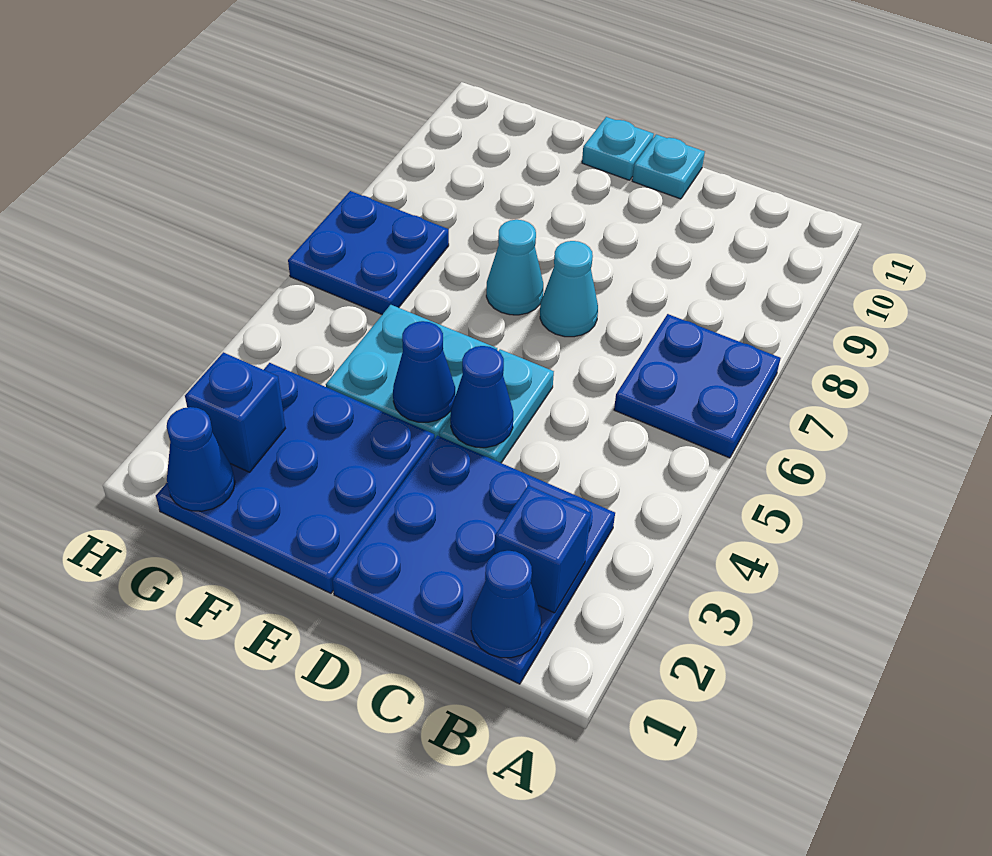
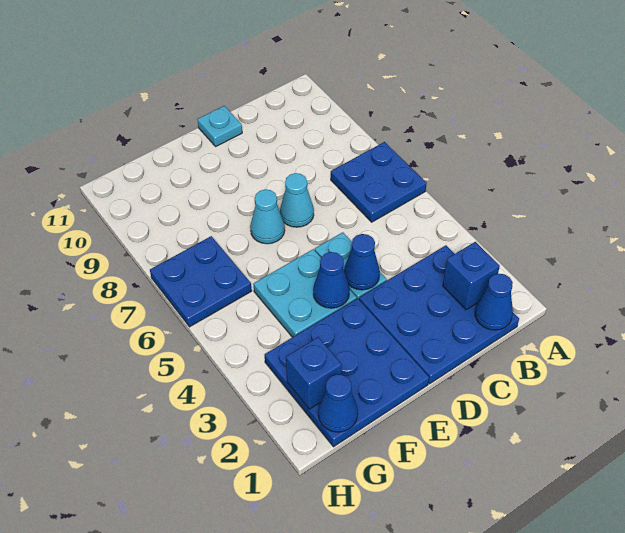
cyan plate E11 level 1 -> none

